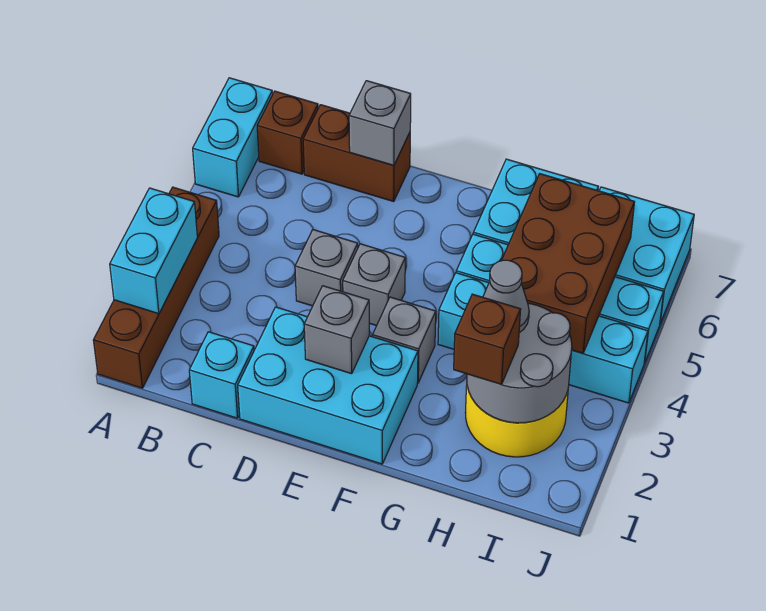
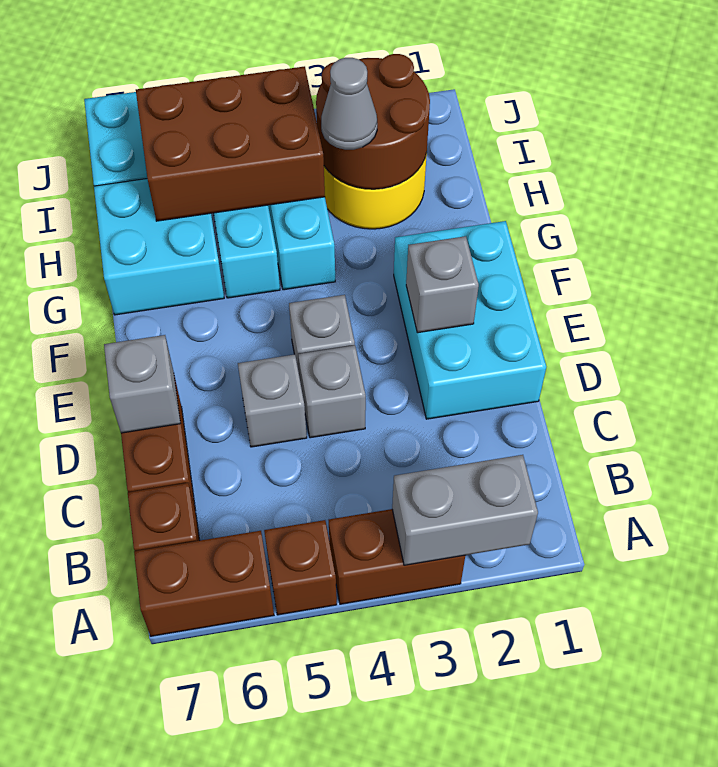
brown brick A1:A4 level 1 -> brown brick A3:A4 level 1
cyan brick A2:A3 level 2 -> grey brick A2:A3 level 2
cyan brick A6:A7 level 1 -> brown brick A6:A7 level 1
cyan brick C1 level 1 -> none
grey brick F3 level 1 -> grey brick D5 level 1
grey round brick H2:I3 level 2 -> brown round brick H2:I3 level 2
brown brick H2 level 3 -> brown brick A5 level 1

